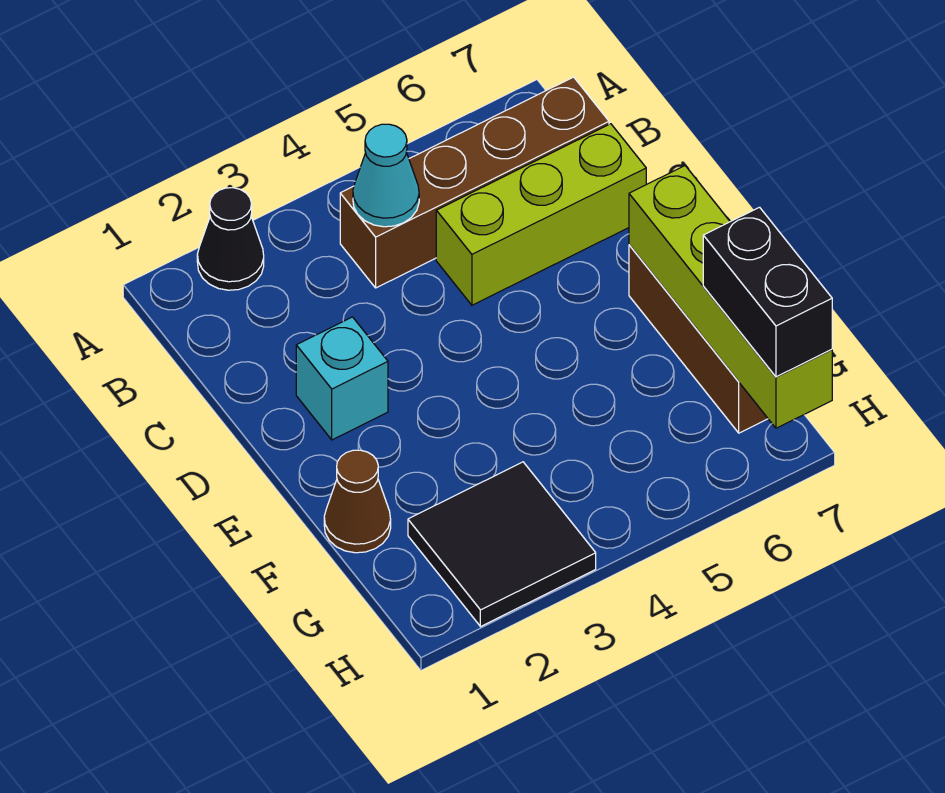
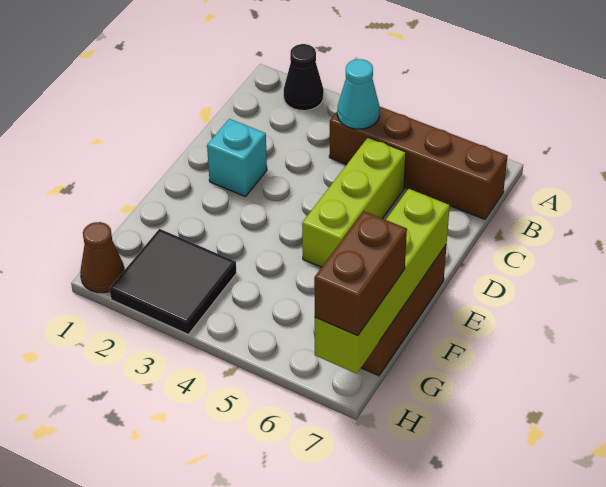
lime brick C5:C7 level 1 -> lime brick C5:E5 level 1
brown cone F1 level 1 -> brown cone H1 level 1
black brick G7:H7 level 3 -> brown brick G7:H7 level 3

